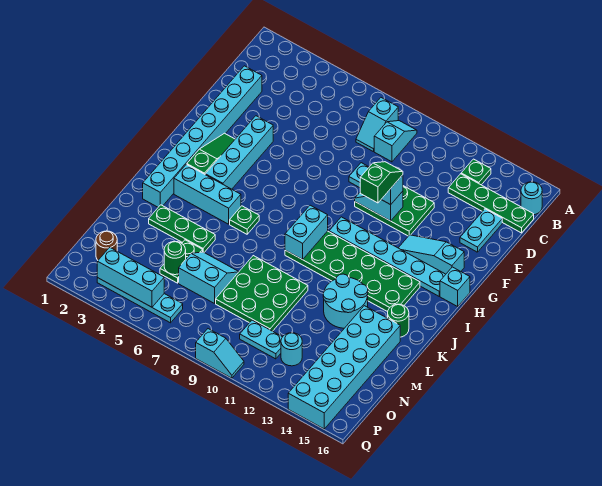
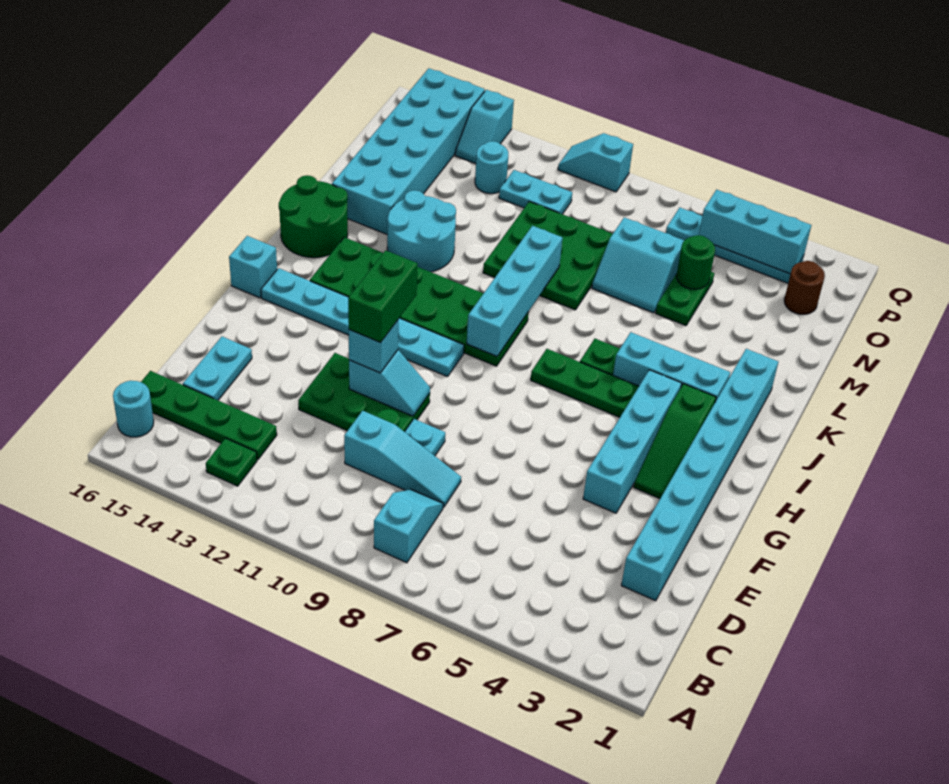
cyan slope B9:C9 level 1 top C -> cyan slope P13:Q13 level 1 top Q
green slope F11:G11 level 4 top G -> green brick F11:G11 level 4
cyan slope G13:G15 level 1 top 15 -> cyan slope D8:D10 level 1 top 10
cyan brick I9:J9 level 2 -> cyan brick I9:L9 level 2
green round brick K15 level 1 -> green round brick J15:K16 level 1
green plate L3:L5 level 1 -> green plate I5:I7 level 1

